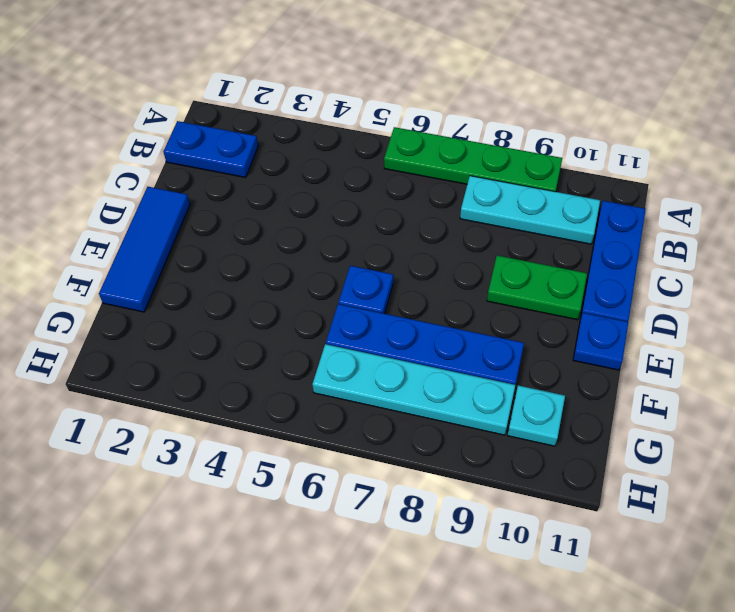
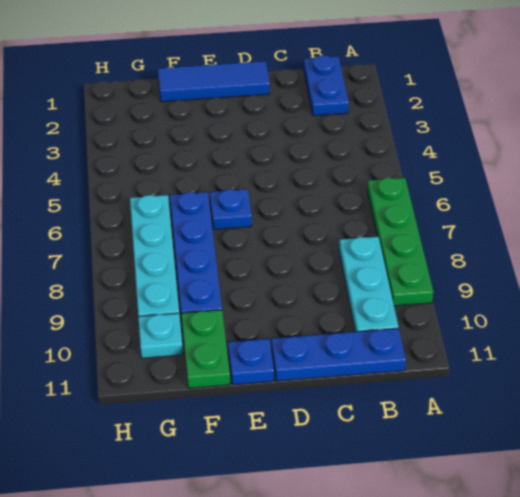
green plate D9:D10 level 1 -> green plate F10:F11 level 1

